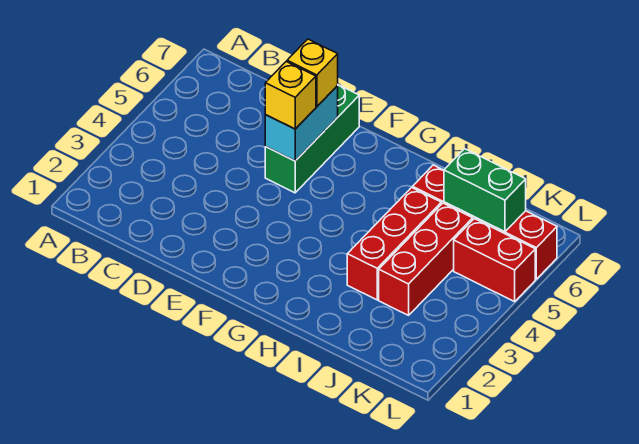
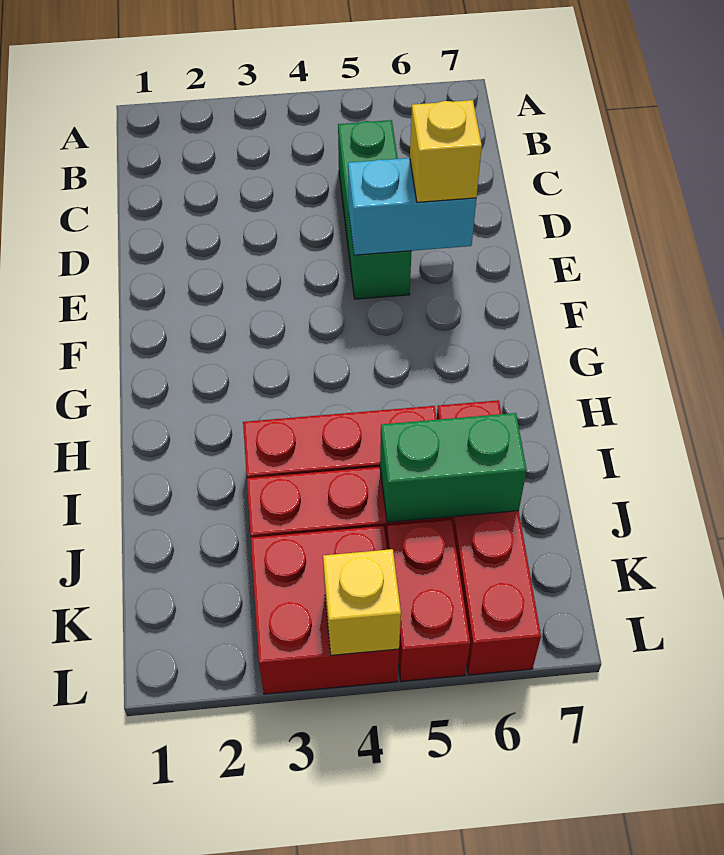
green brick E5:E7 level 1 -> green brick C5:E5 level 1
yellow brick E5 level 3 -> yellow brick L4 level 2
green brick J6:K6 level 2 -> green brick J5:J6 level 2
none -> red brick K3:L4 level 1

